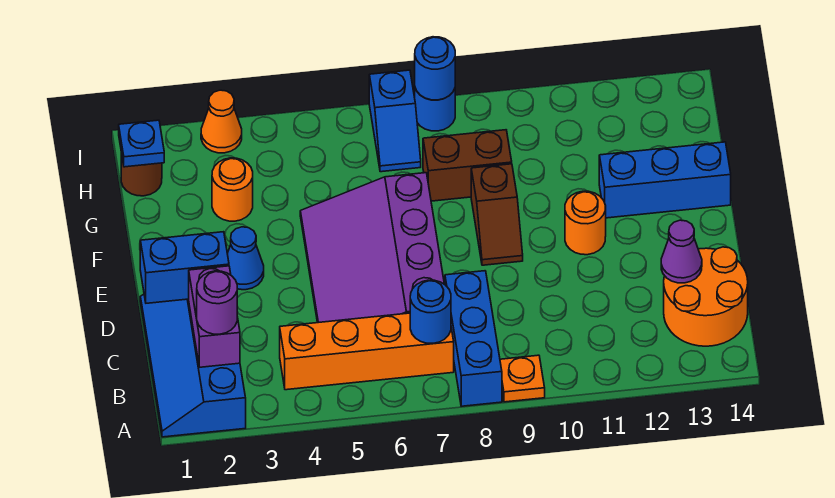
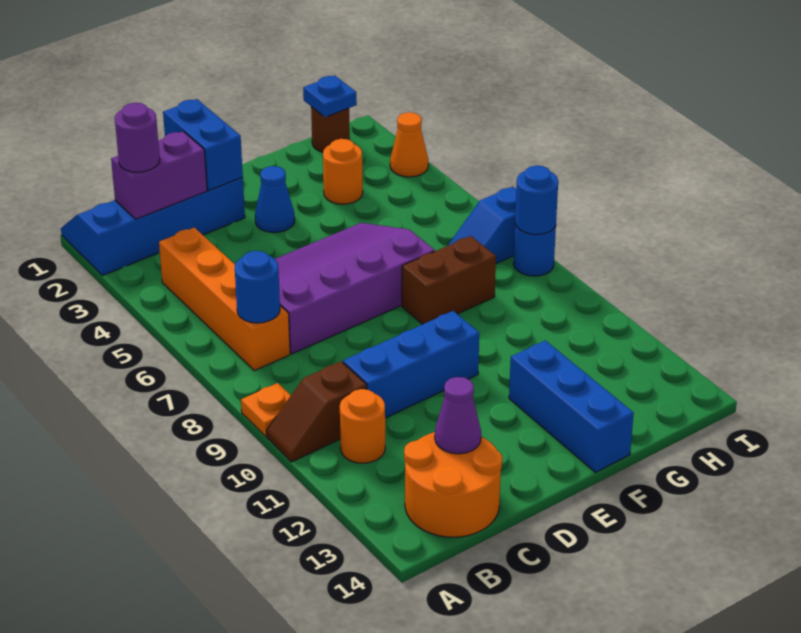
blue brick A8:C8 level 1 -> blue brick C10:E10 level 1
brown slope E9:F9 level 1 top F -> brown slope A10:B10 level 1 top B
orange round brick E11 level 1 -> orange round brick B11 level 1
brown brick G8:G9 level 1 -> brown brick F8:G8 level 1

